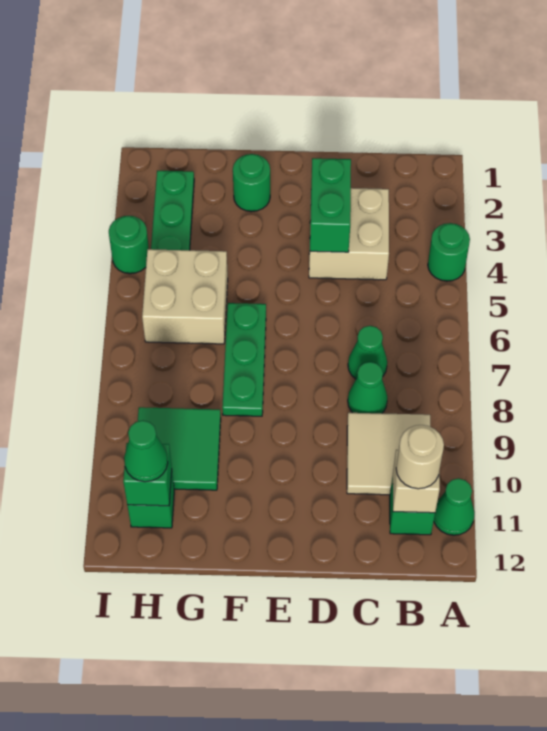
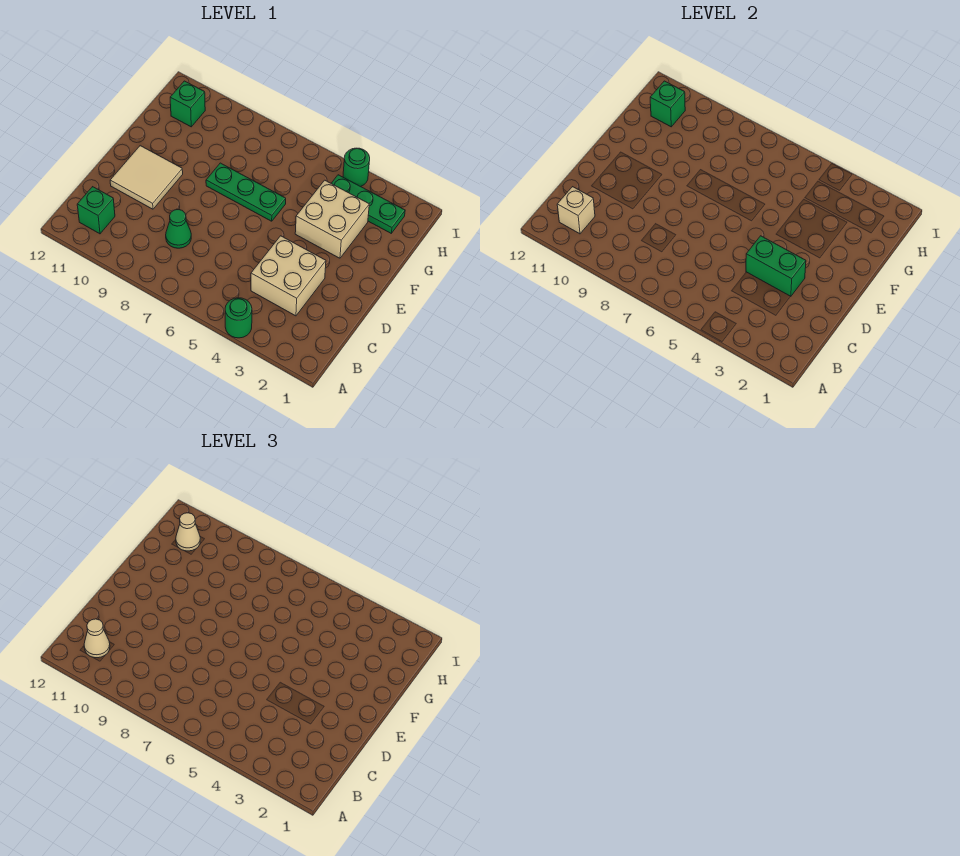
green cone A11 level 1 -> none
tan tile B9:C10 level 1 -> tan tile D10:E11 level 1
tan round brick B11 level 3 -> tan cone B11 level 3
green cone C7 level 1 -> none
green round brick F2 level 1 -> none
tan brick G5:H6 level 1 -> tan brick F3:G4 level 1
green tile G9:H10 level 1 -> none
green cone H11 level 3 -> tan cone H11 level 3

